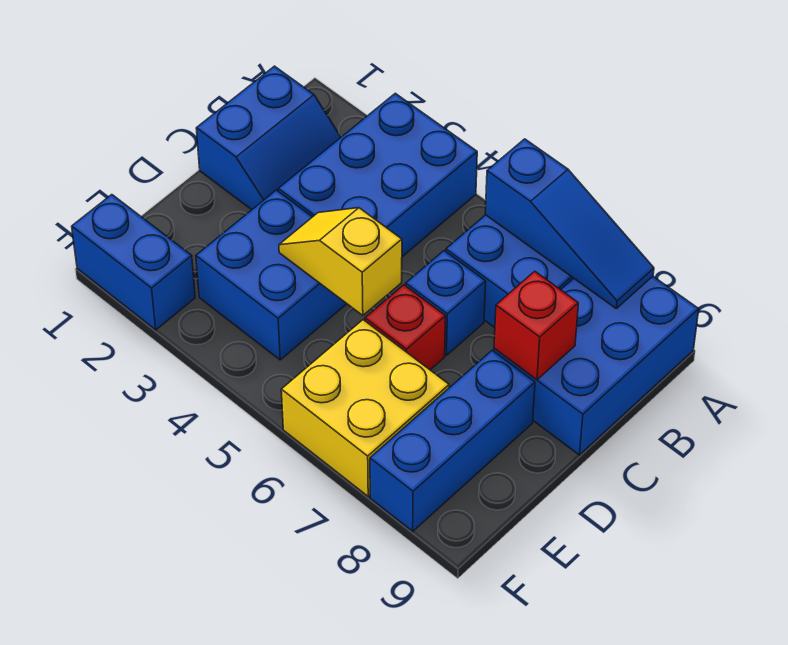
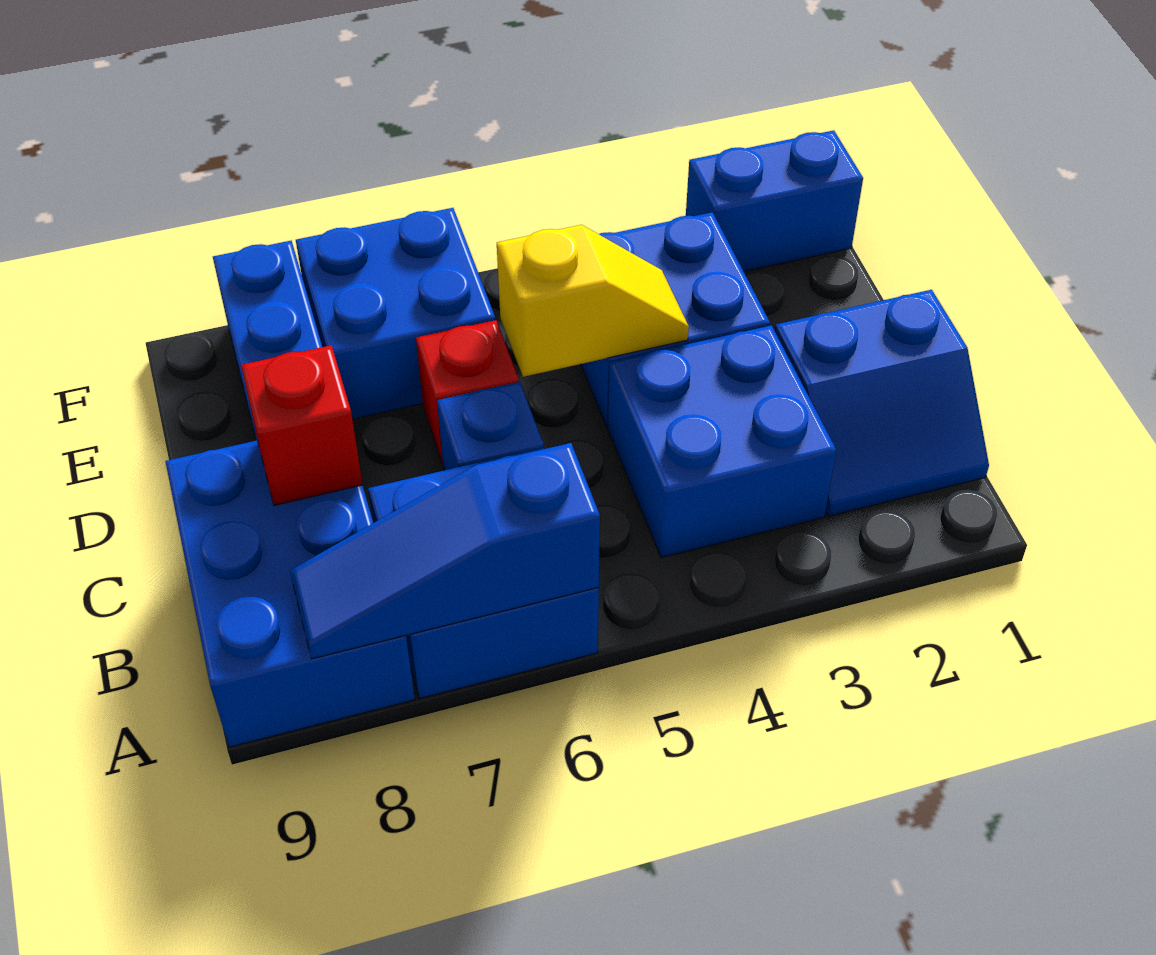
blue brick A3:C4 level 1 -> blue brick B3:C4 level 1
blue slope B1:C2 level 1 top 1 -> blue slope B1:C2 level 1 top C
yellow brick E6:F7 level 1 -> blue brick E6:F7 level 1

